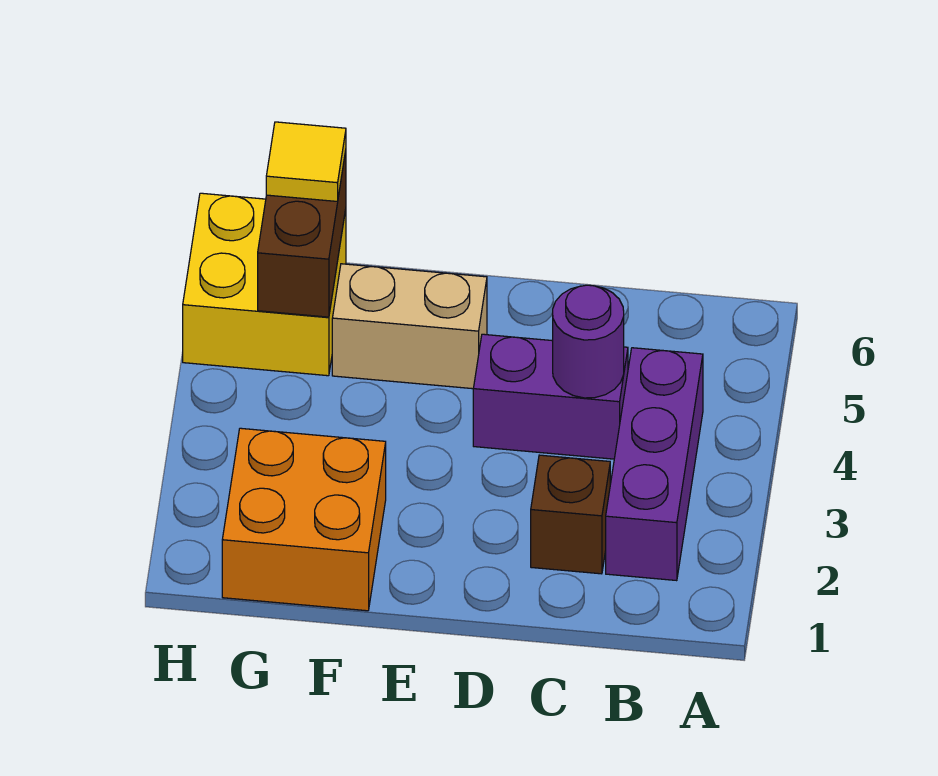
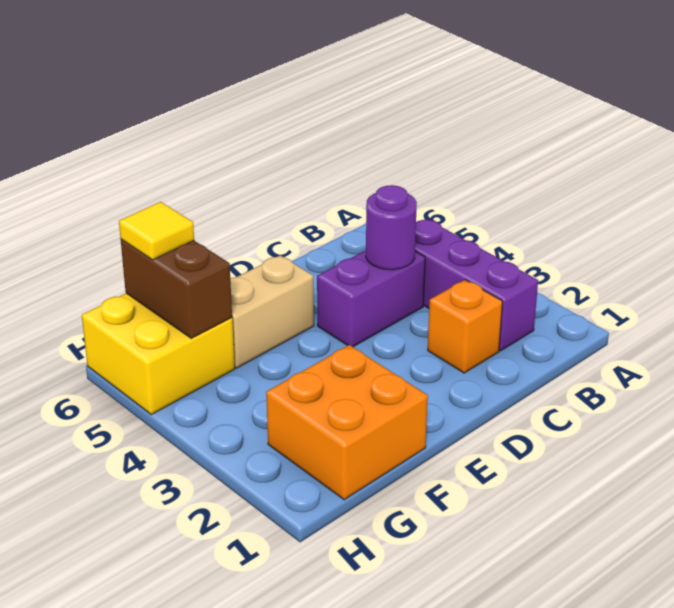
brown brick C2 level 1 -> orange brick C2 level 1

